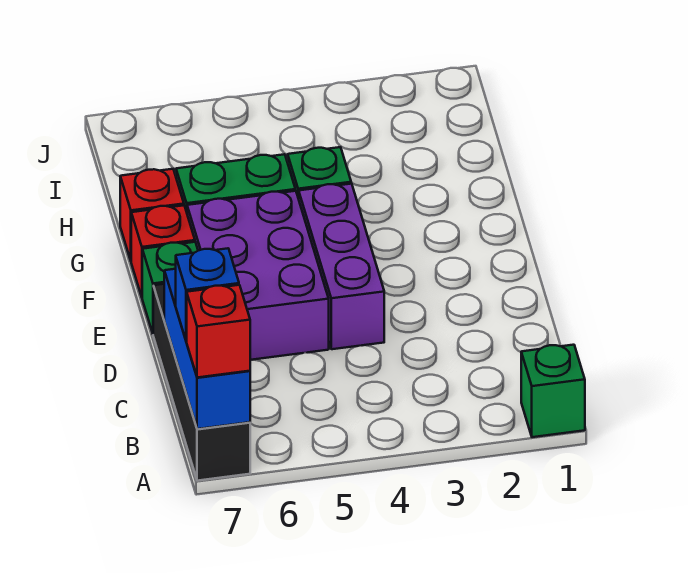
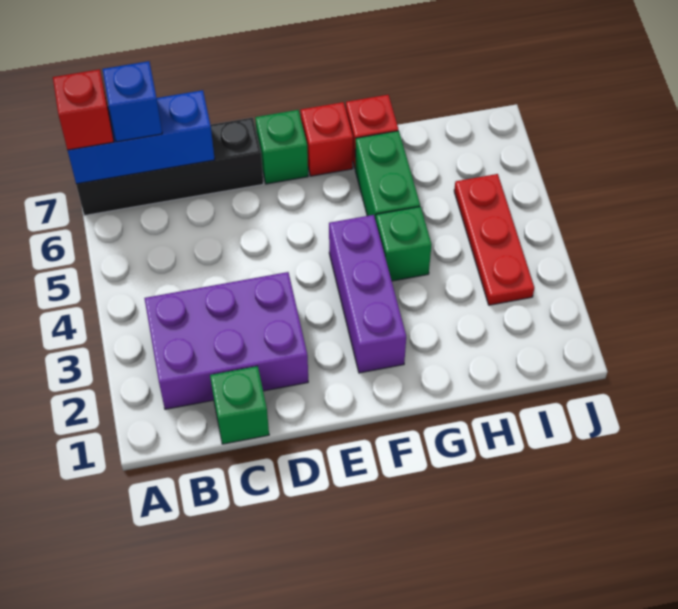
green brick A1 level 1 -> green brick C1 level 1
purple brick D4:F4 level 1 -> purple brick F2:F4 level 1
purple brick D5:F6 level 1 -> purple brick B2:D3 level 1
none -> red plate I3:I5 level 1

